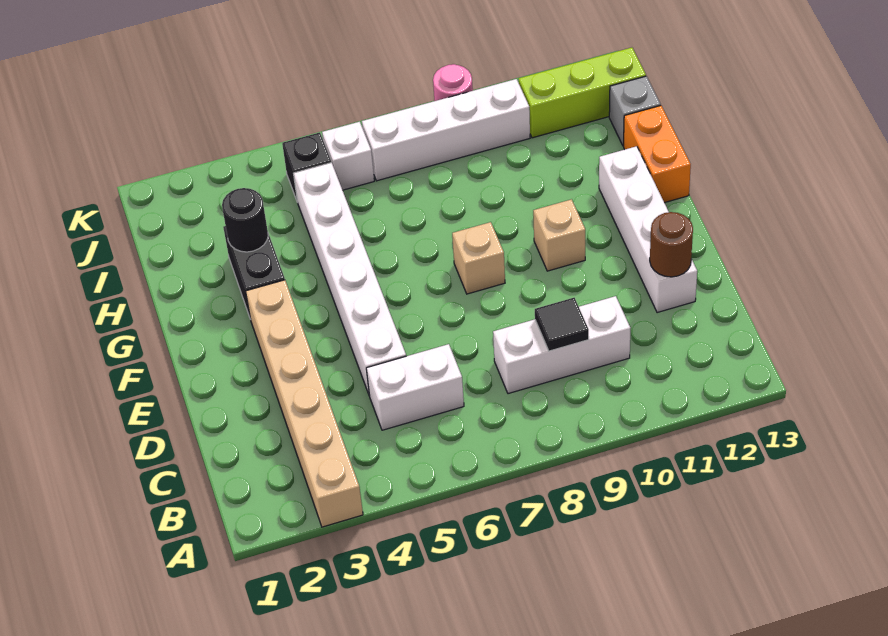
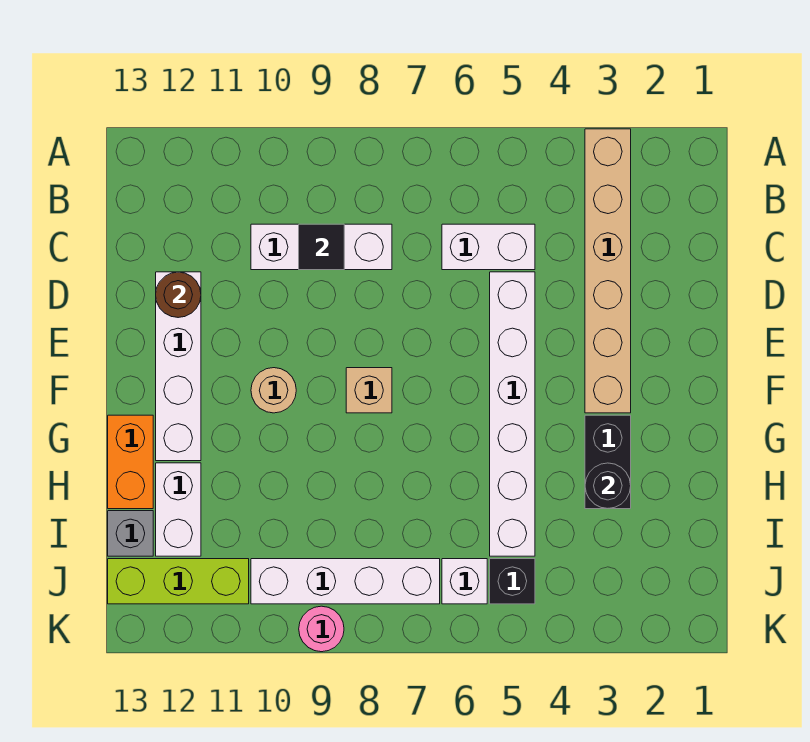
tan brick F10 level 1 -> tan round brick F10 level 1
none -> white brick H12:I12 level 1

